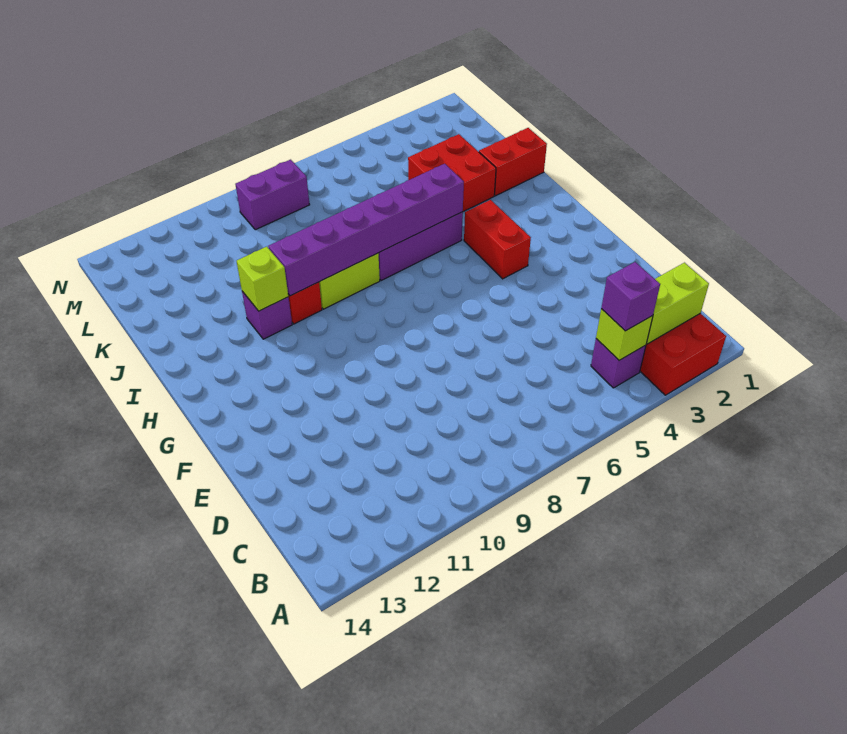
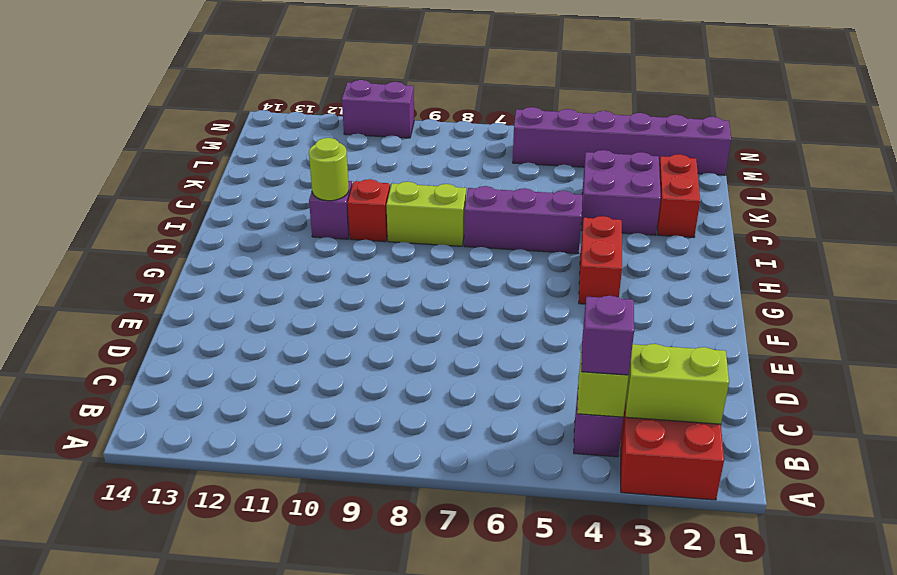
purple brick I5:I10 level 2 -> purple brick M1:M6 level 1
lime brick I11 level 2 -> lime round brick I11 level 2
red brick J1:J2 level 1 -> red brick J2:K2 level 1
red brick J3:K4 level 1 -> purple brick J3:K4 level 1
purple brick M8:M9 level 1 -> purple brick N10:N11 level 1

